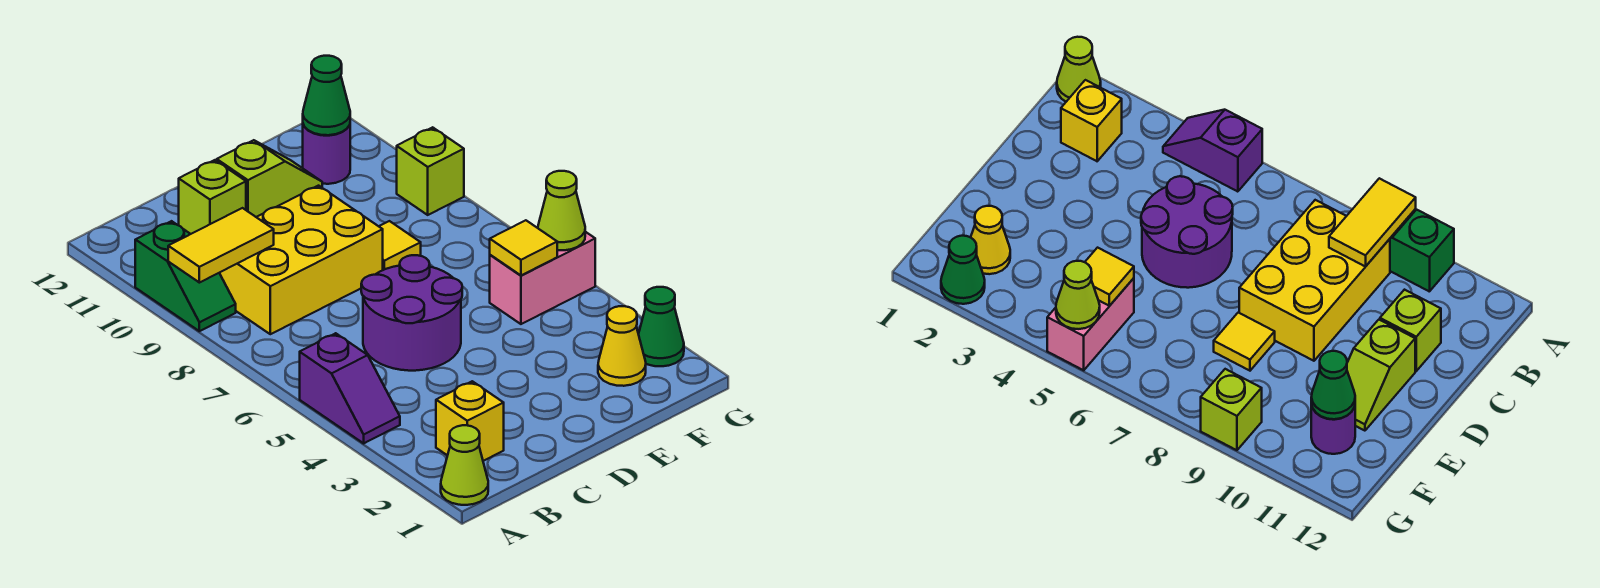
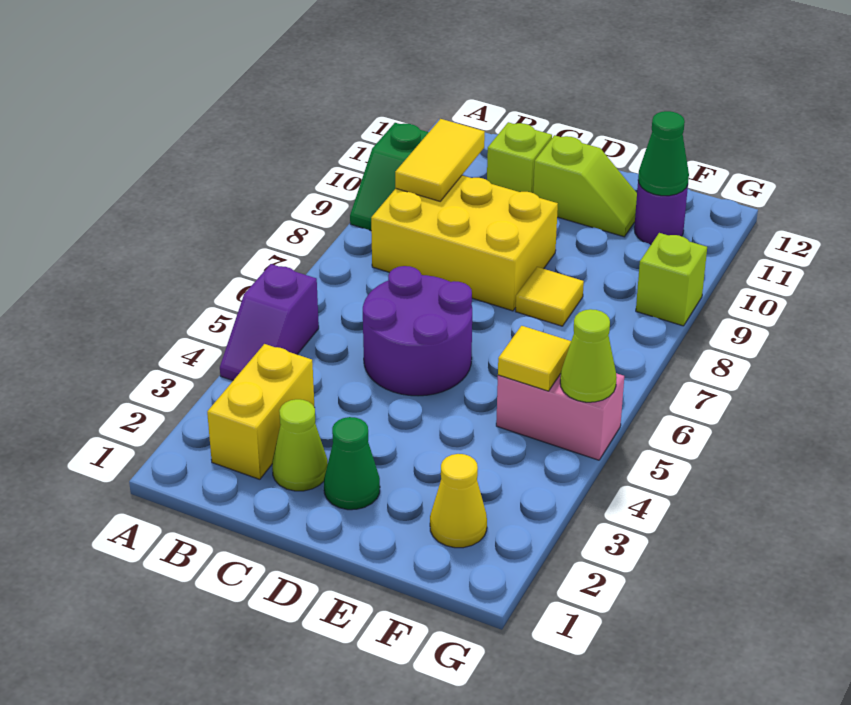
lime cone A1 level 1 -> lime cone C2 level 1
yellow tile A9:B9 level 2 -> yellow tile B9:B10 level 2
yellow brick B2 level 1 -> yellow brick B2:B3 level 1
green cone G2 level 1 -> green cone D2 level 1

